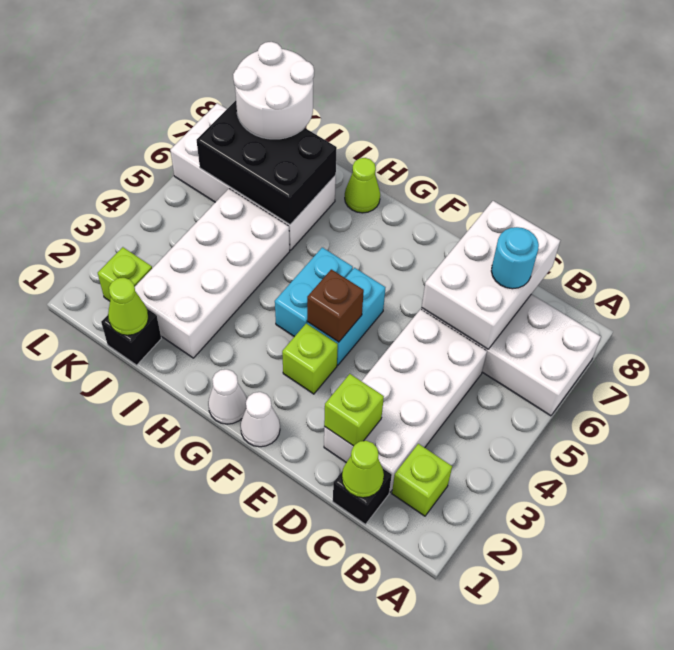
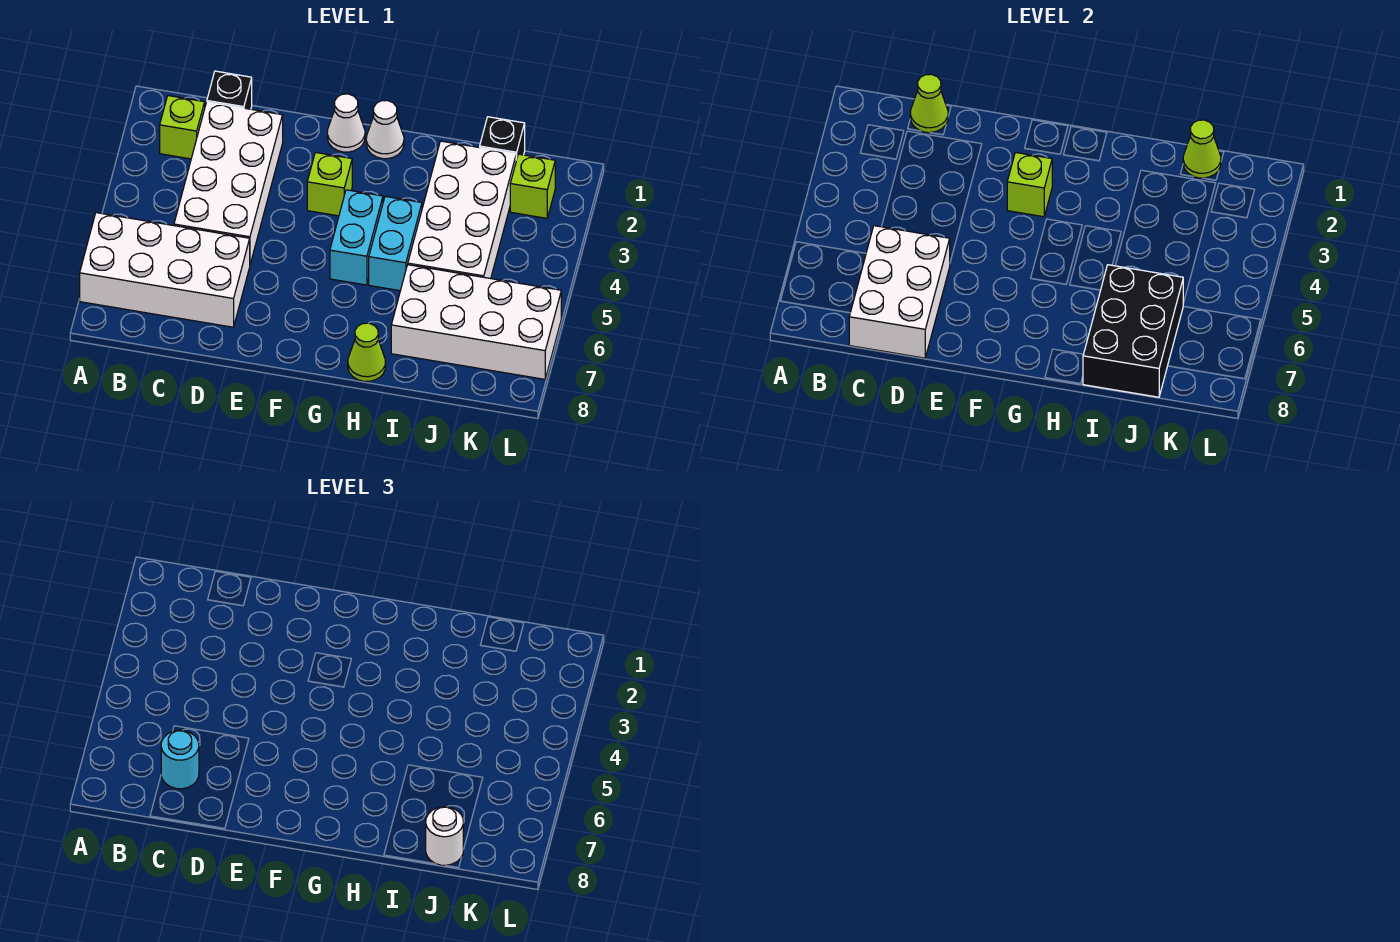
lime brick D2 level 2 -> lime brick F3 level 2
cyan brick F4:F5 level 1 -> cyan brick H4:H5 level 1
brown brick F4 level 2 -> none
black brick I6:K7 level 2 -> black brick I6:J8 level 2
white round brick J7:K8 level 3 -> white round brick J8 level 3

